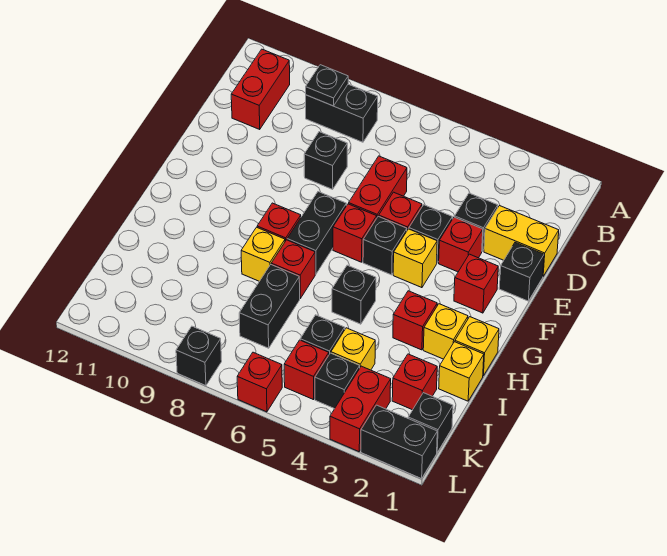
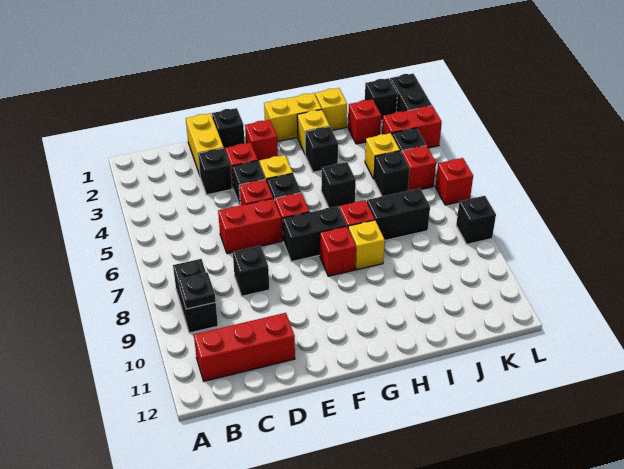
red brick B11:C11 level 1 -> red brick B11:D11 level 1
yellow brick H1 level 1 -> yellow brick G1:H1 level 1
red brick H3 level 1 -> black brick H3 level 1

